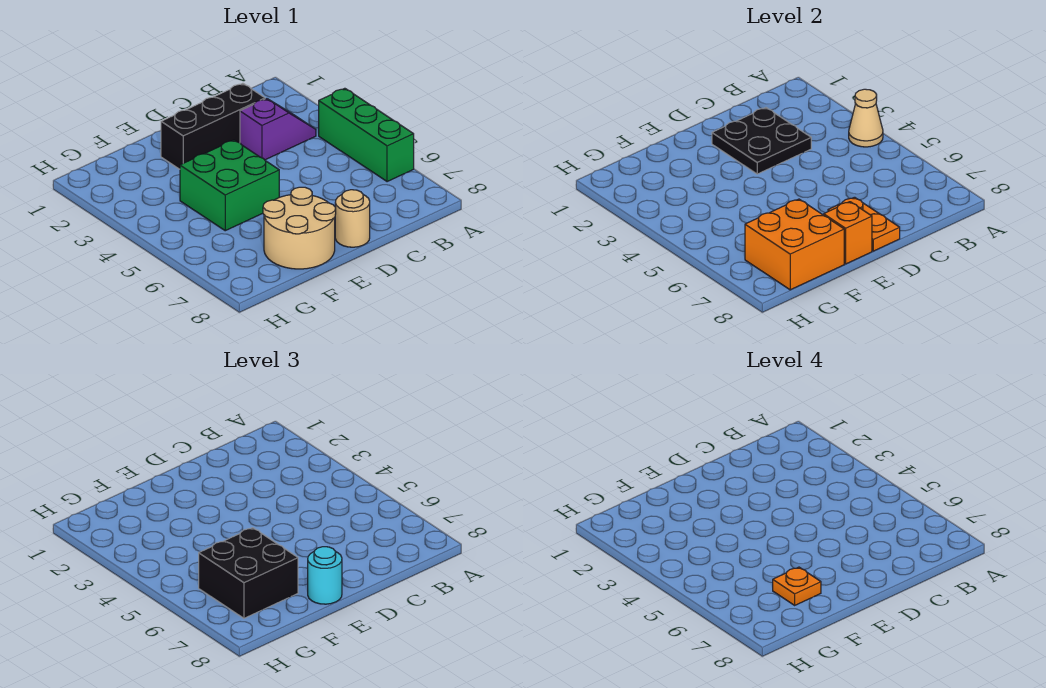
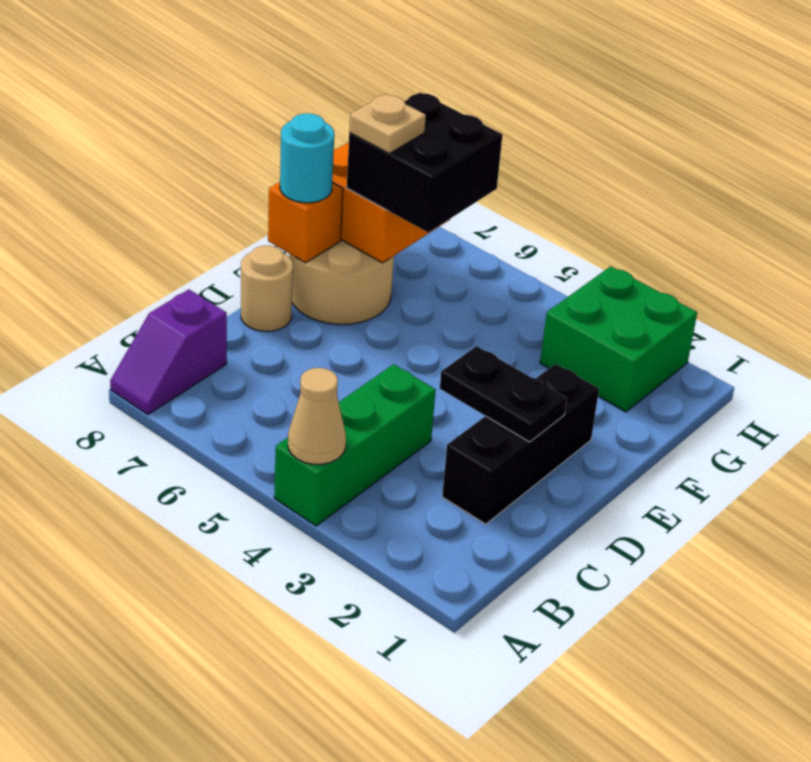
green brick A4:A6 level 1 -> green brick A4:C4 level 1
purple slope B3:C3 level 1 top C -> purple slope A8:B8 level 1 top B
black plate C2:D3 level 2 -> black plate D2:D3 level 2
orange plate D7:D8 level 2 -> none
green brick E4:F5 level 1 -> green brick G2:H3 level 1
orange plate F7 level 4 -> tan plate F7 level 4

